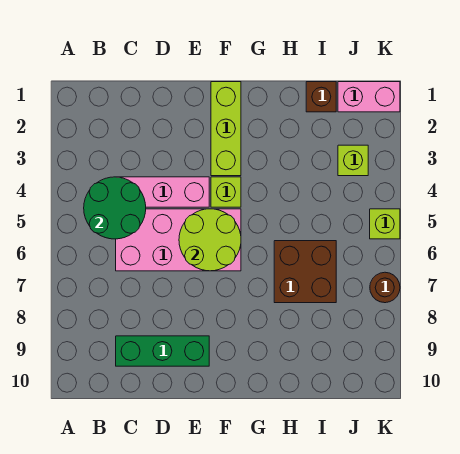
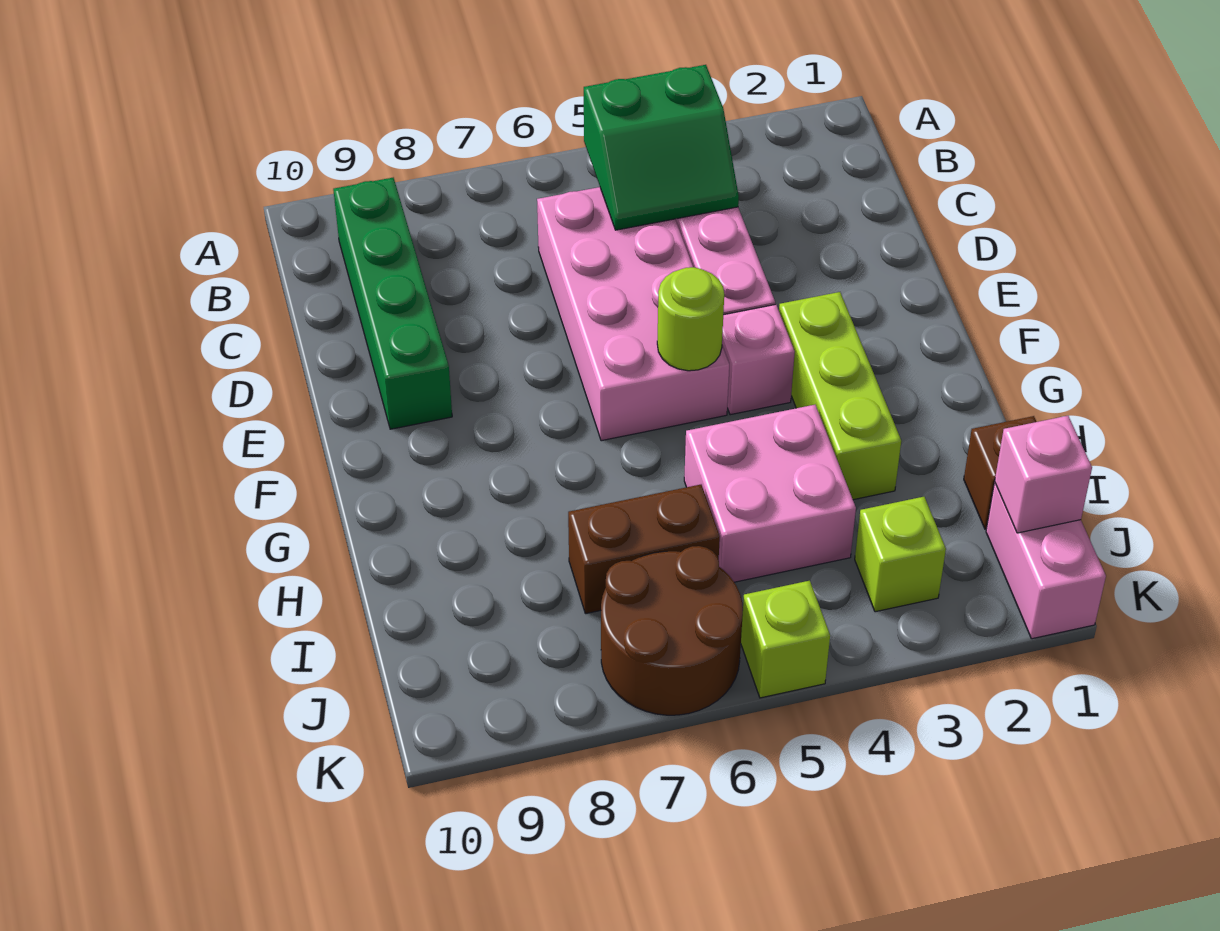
green round brick B4:C5 level 2 -> green slope B4:C5 level 2 top B
green brick C9:E9 level 1 -> green brick B9:E9 level 1
lime round brick E5:F6 level 2 -> lime round brick F5 level 2
lime brick F1:F3 level 1 -> lime brick F3:H3 level 1
lime brick F4 level 1 -> pink brick F4 level 1
none -> pink brick H4:I5 level 1
brown brick H6:I7 level 1 -> brown brick I6:I7 level 1
none -> pink brick J1 level 2
brown round brick K7 level 1 -> brown round brick J6:K7 level 1

